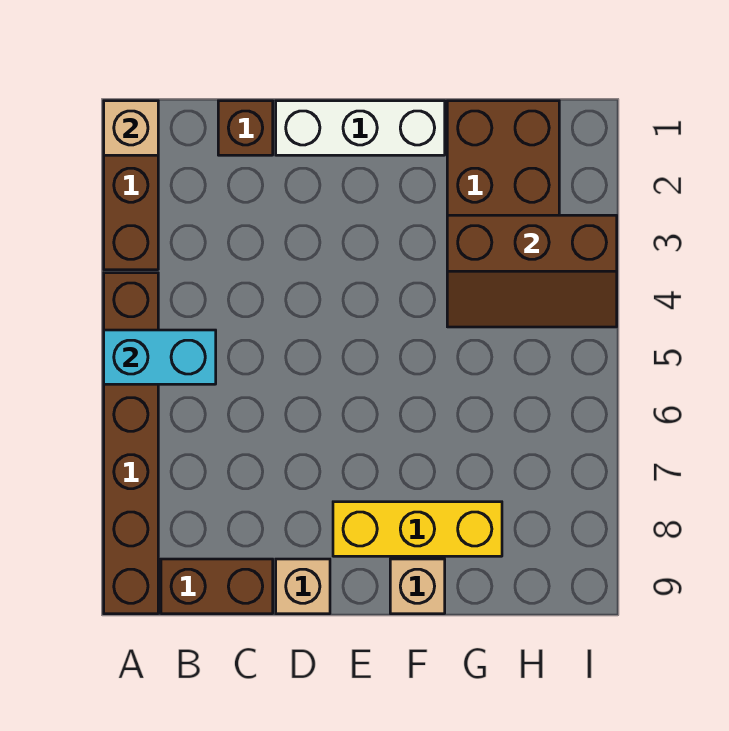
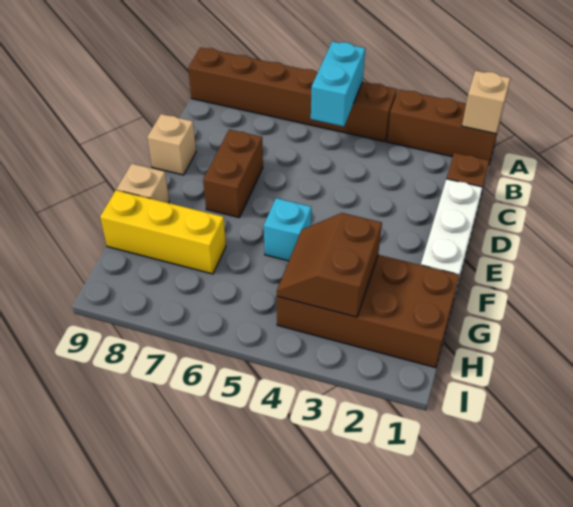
brown brick B9:C9 level 1 -> brown brick D7:E7 level 1
yellow brick E8:G8 level 1 -> yellow brick G7:G9 level 1
none -> cyan brick F5 level 1
brown slope G3:I4 level 2 top 3 -> brown slope G3:H4 level 2 top 3

